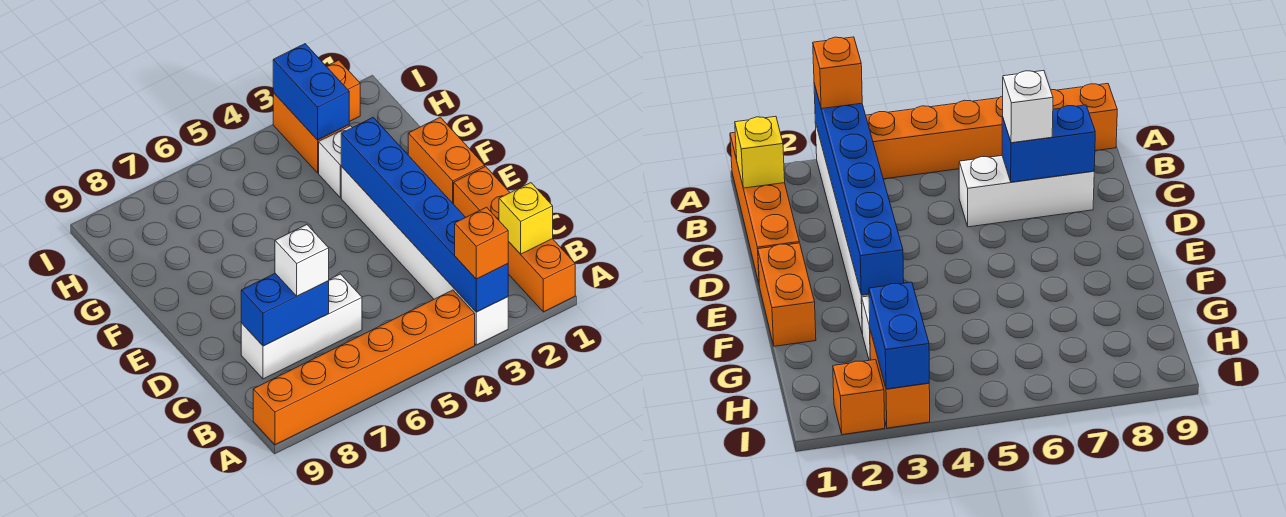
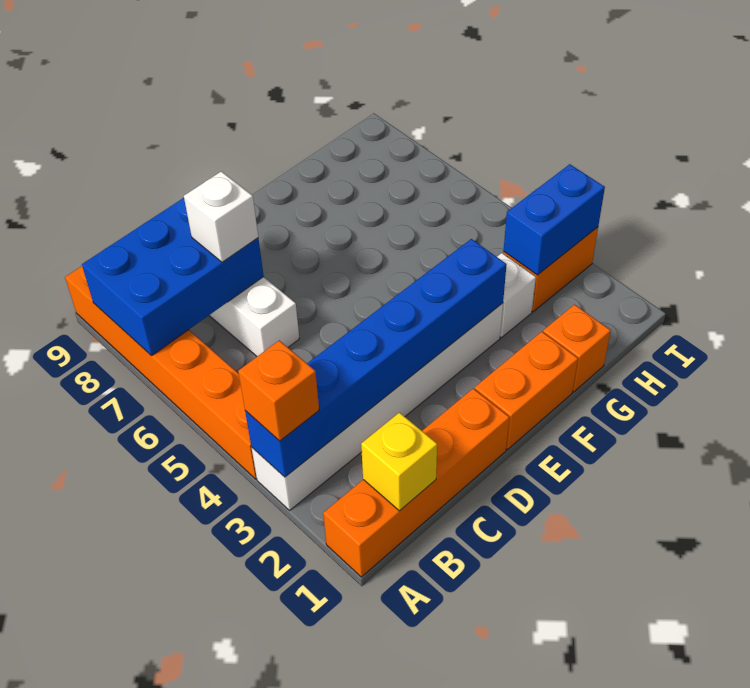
blue brick C7:C8 level 2 -> blue brick A7:C8 level 2
orange brick I2 level 1 -> orange brick G1 level 1

